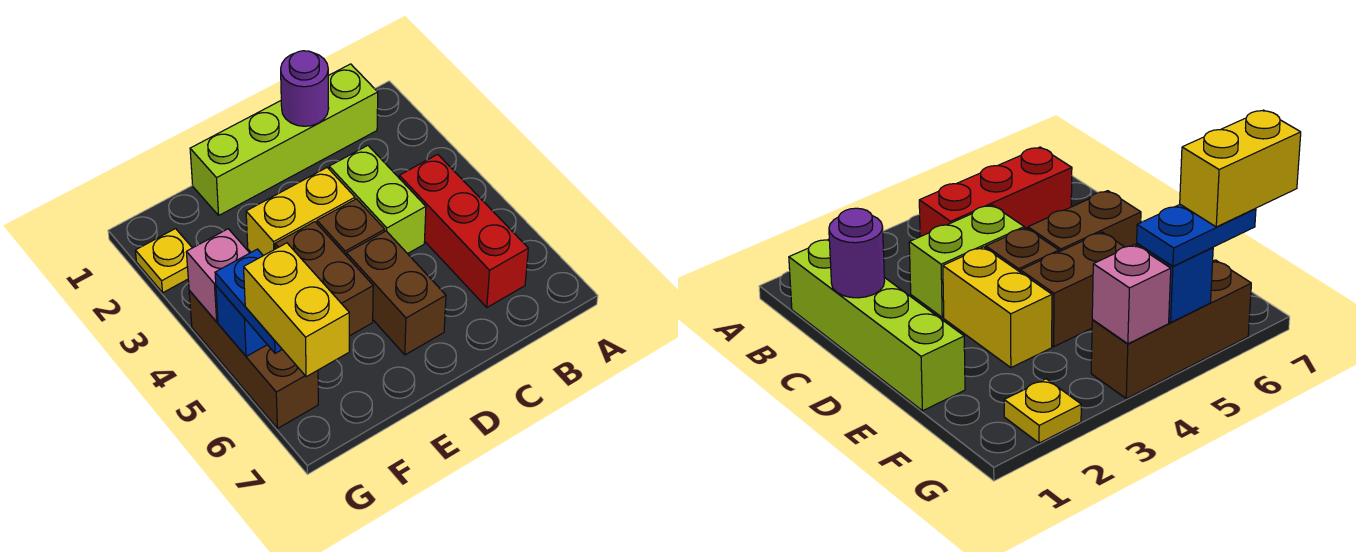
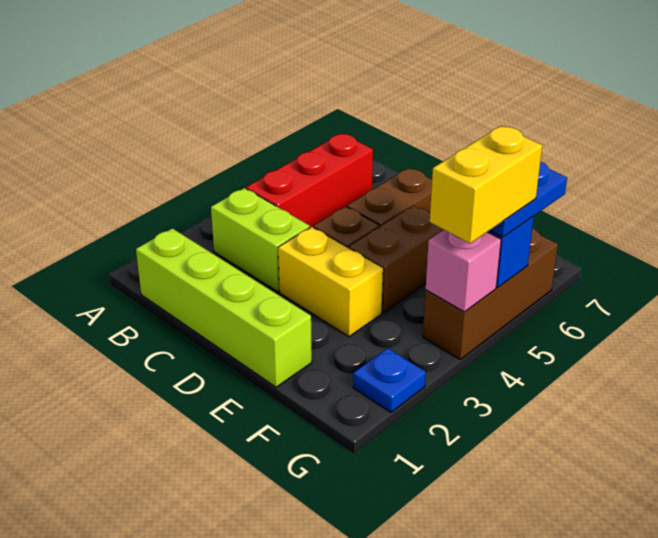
purple round brick C1 level 2 -> none
lime brick C3:C4 level 1 -> lime brick B3:C3 level 1
yellow plate G2 level 1 -> blue plate G2 level 1
yellow brick G6:G7 level 4 -> yellow brick G4:G5 level 4

